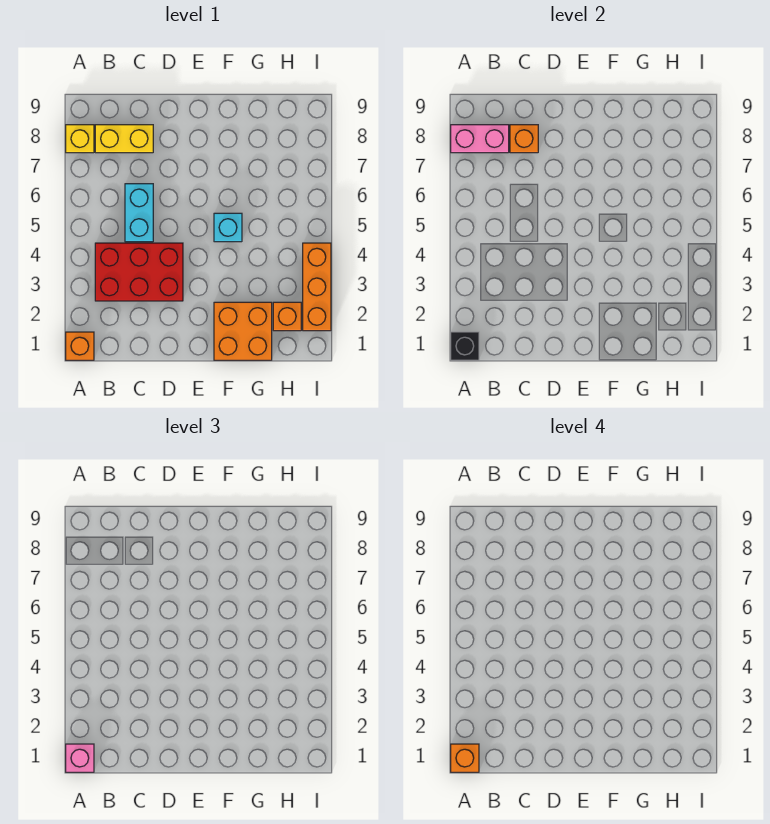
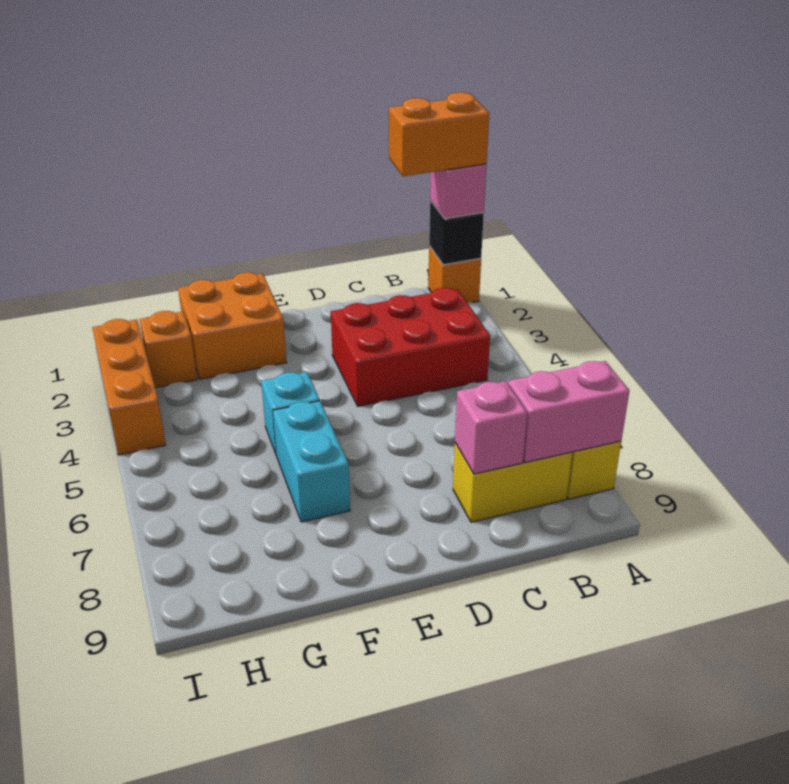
orange brick A1 level 4 -> orange brick A1:B1 level 4
cyan brick C5:C6 level 1 -> cyan brick F6:F7 level 1
orange brick C8 level 2 -> pink brick C8 level 2

